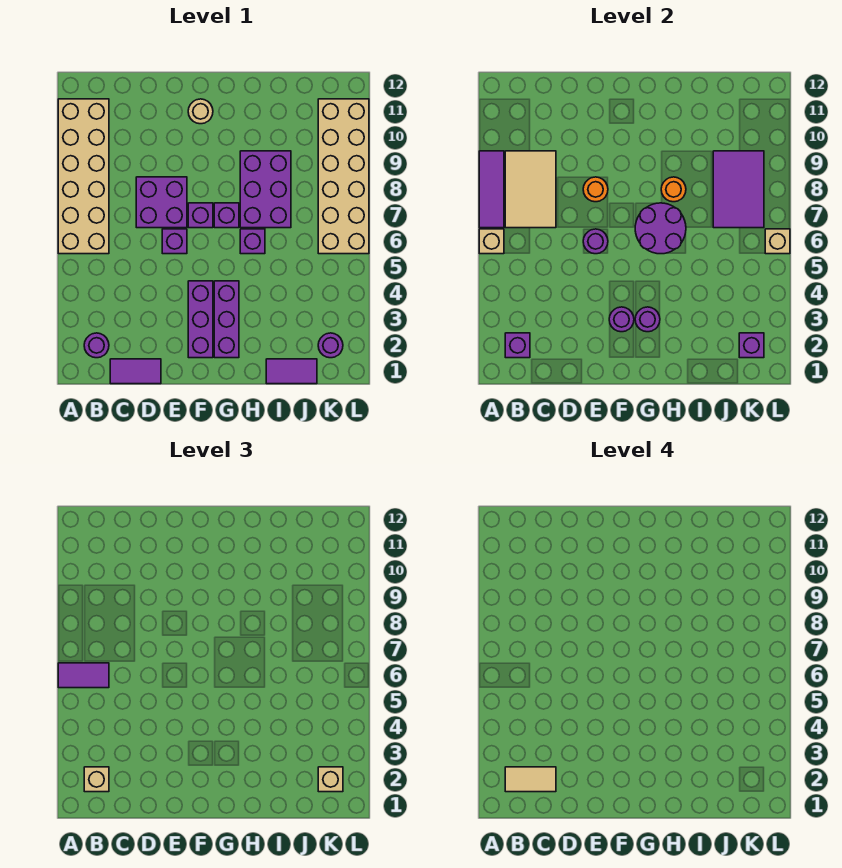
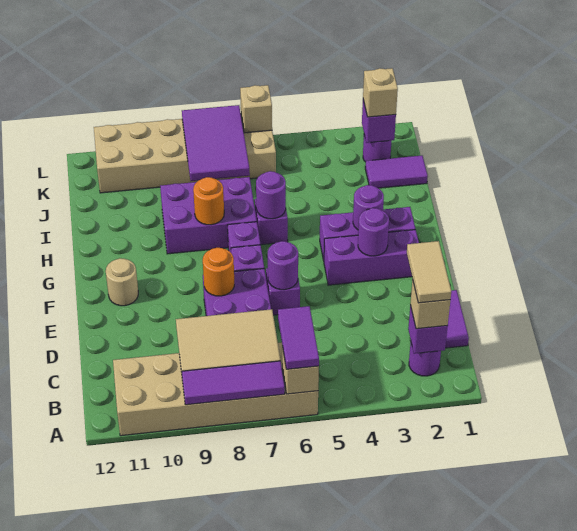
purple round brick G6:H7 level 2 -> purple round brick H6 level 2
purple tile I1:J1 level 1 -> purple tile J1:J2 level 1
purple tile J7:K9 level 2 -> purple tile J7:L8 level 2

